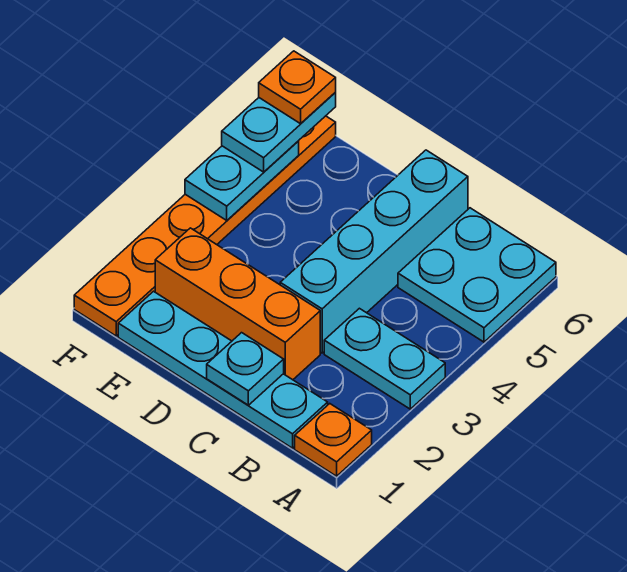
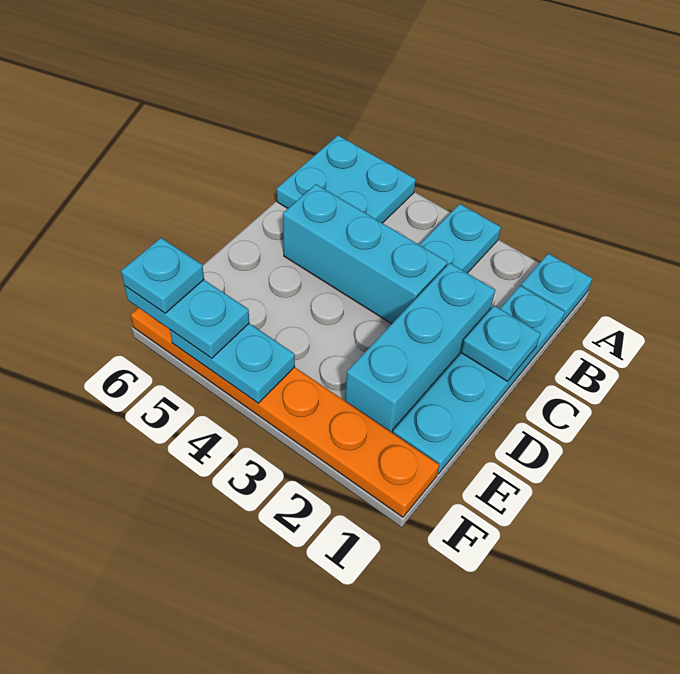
orange plate A1 level 1 -> cyan plate A1 level 1
orange brick C2:E2 level 1 -> cyan brick C2:E2 level 1
cyan brick C3:C6 level 1 -> cyan brick C3:C5 level 1
orange plate F6 level 4 -> cyan plate F6 level 4

